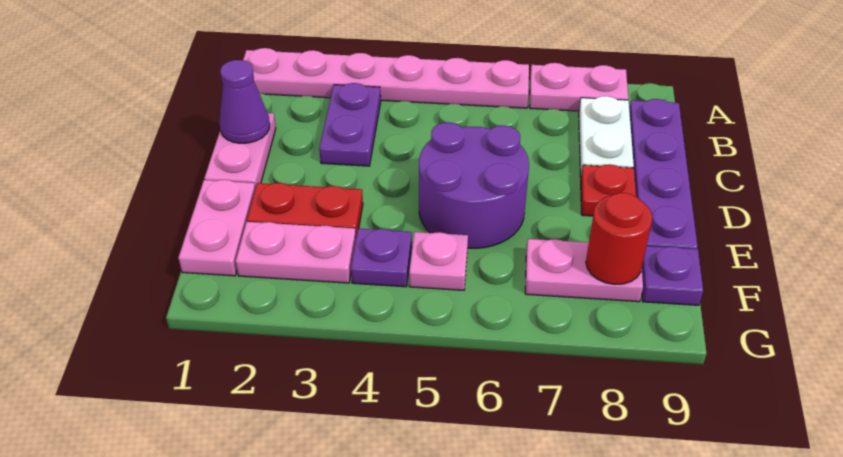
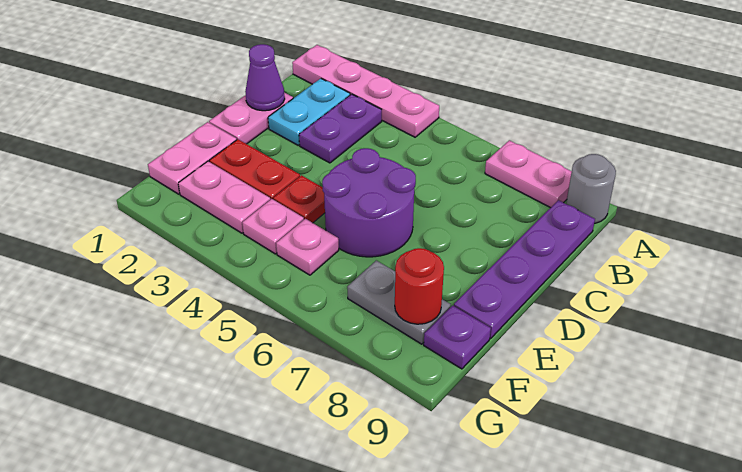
pink plate A1:A6 level 1 -> pink plate A1:A4 level 1
none -> grey round brick A9 level 1
none -> cyan plate B2:C2 level 1
white plate B8:C8 level 1 -> none
red plate D8 level 1 -> red plate E4 level 1
purple plate F4 level 1 -> pink plate F4 level 1
pink plate F7:F8 level 1 -> grey plate F7:F8 level 1

